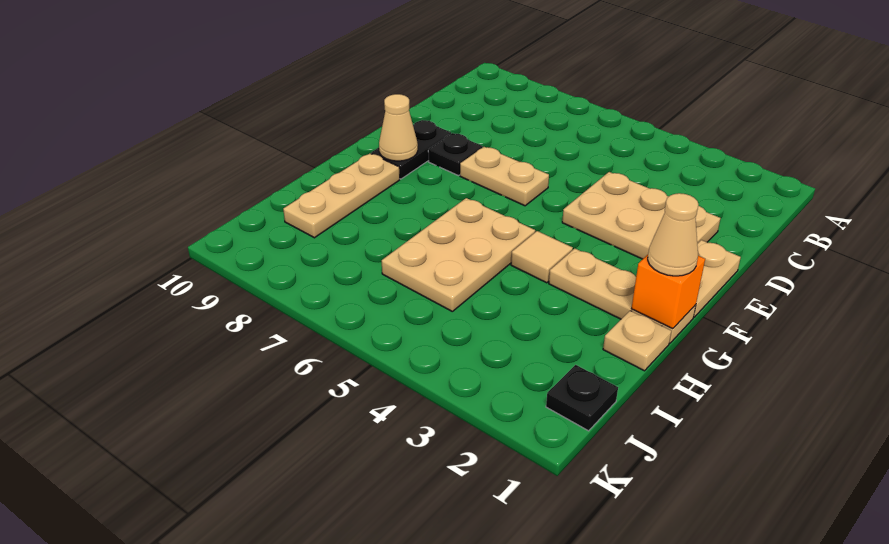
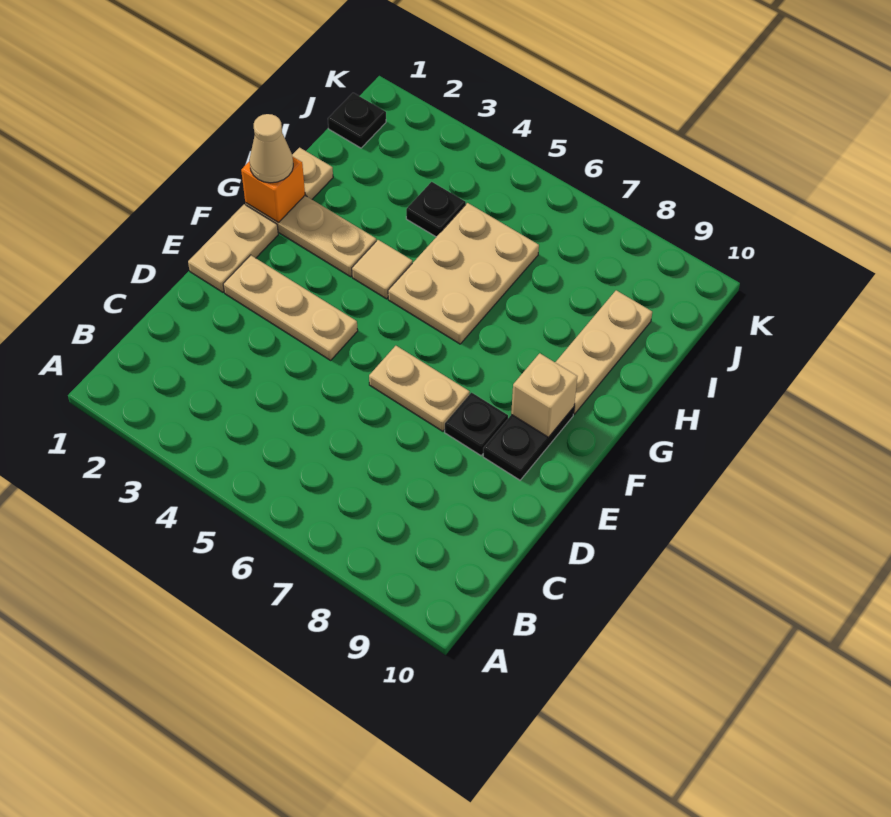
tan plate D2:E4 level 1 -> tan plate E2:E4 level 1
tan cone F9 level 2 -> tan brick F9 level 2
none -> black plate I4 level 1

